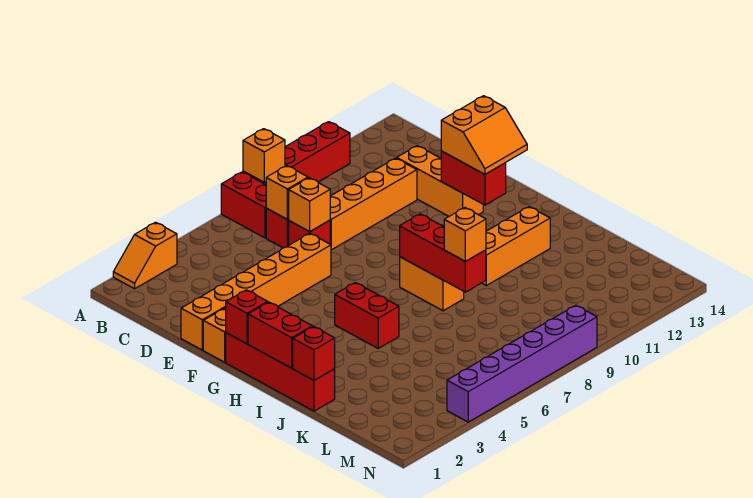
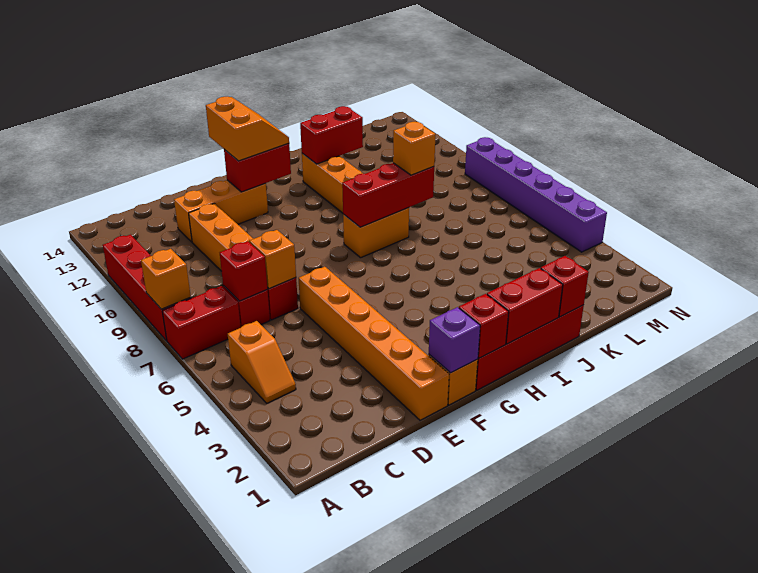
orange slope A2:A3 level 1 top 3 -> orange slope B4:B5 level 1 top 5
orange brick C7 level 2 -> red brick C7 level 2
none -> purple brick F1 level 2
red brick H5:I5 level 1 -> red brick I12:J12 level 2

